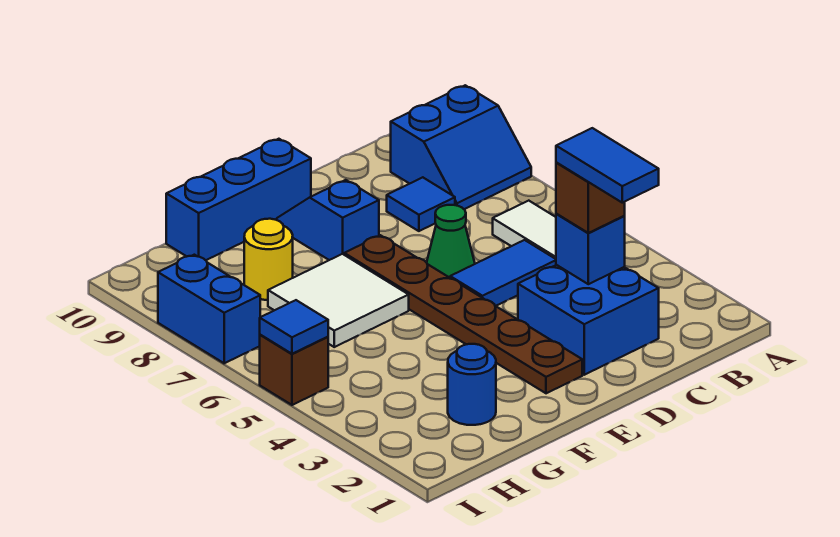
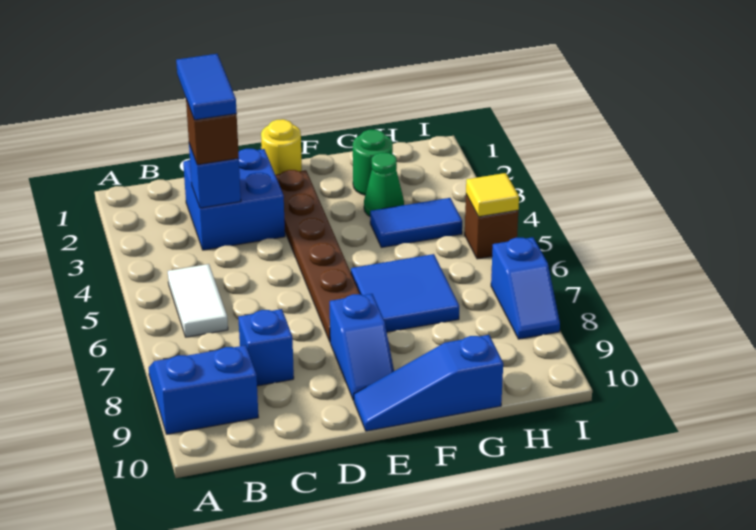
blue tile C5:D5 level 1 -> blue tile G4:H4 level 1
blue tile C8 level 1 -> blue brick C8 level 1
green cone D6 level 1 -> green cone G3 level 1
blue brick E10:G10 level 1 -> blue slope E10:G10 level 1 top G
white tile F6:G7 level 1 -> blue tile F6:G7 level 1
blue round brick G2 level 1 -> green round brick G2 level 1
yellow round brick G8 level 1 -> yellow round brick E1 level 1
blue tile I5 level 2 -> yellow tile I5 level 2
blue brick I7:I8 level 1 -> blue slope I7:I8 level 1 top 7

